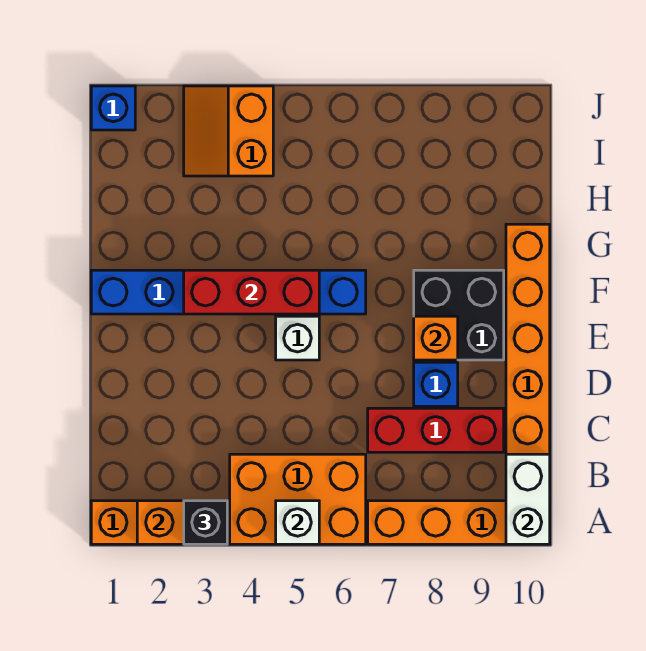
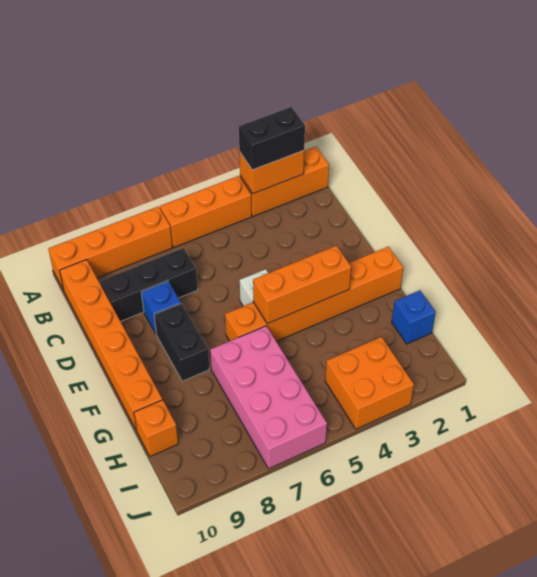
black brick A3 level 3 -> black brick A2:A3 level 3
orange brick A4:B6 level 1 -> orange brick A4:A6 level 1
white brick A5 level 2 -> none
white brick A10:B10 level 2 -> none
red brick C7:C9 level 1 -> black brick C7:C9 level 1
black brick E8:F9 level 1 -> black brick E8:F8 level 1
orange brick E8 level 2 -> orange brick H10 level 1
blue brick F1:F6 level 1 -> orange brick F1:F6 level 1
red brick F3:F5 level 2 -> orange brick F3:F5 level 2
none -> pink brick G6:J7 level 1
orange slope I3:J4 level 1 top 4 -> orange brick I3:J4 level 1
blue brick J1 level 1 -> blue brick H1 level 1

